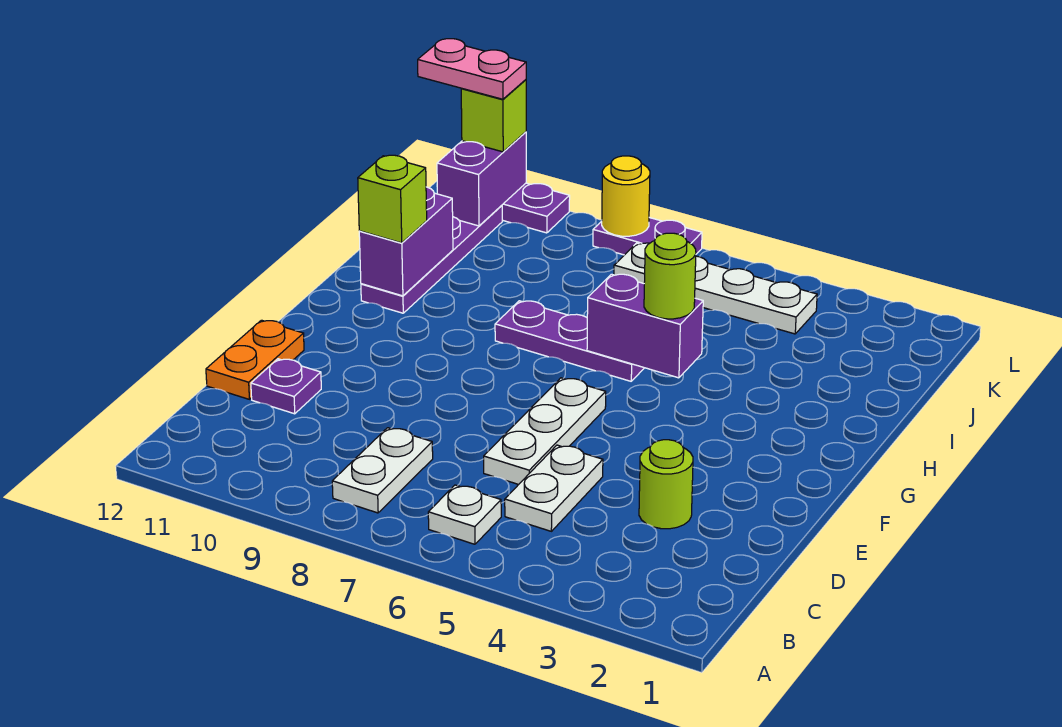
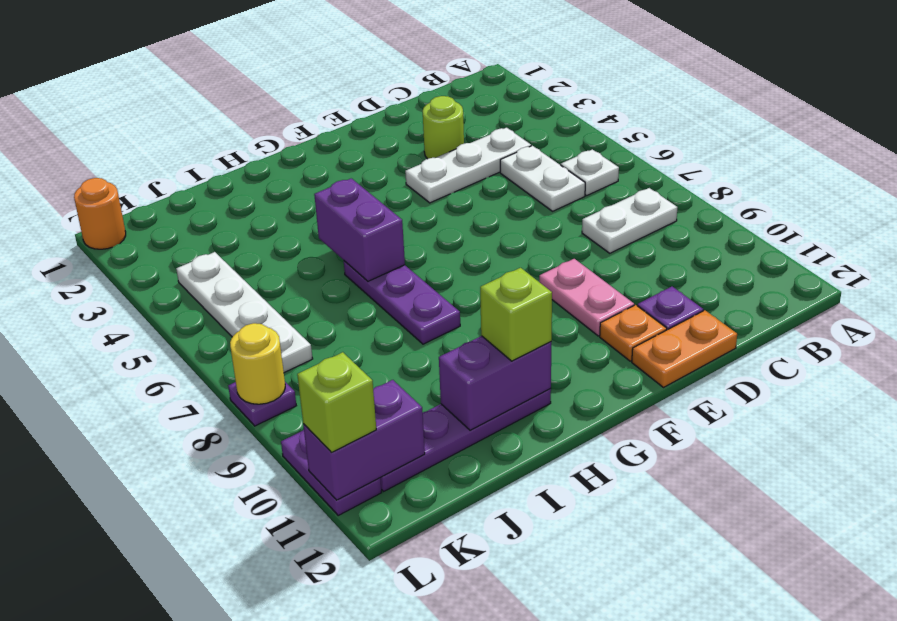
white plate C5:D5 level 1 -> white plate C5:C6 level 1
white plate D6:F6 level 1 -> white plate C4:E4 level 1
none -> orange plate E11 level 1
lime round brick H5 level 3 -> none
none -> orange round brick L1 level 1
purple plate L7:L8 level 1 -> purple plate L8 level 1
pink plate L11:L12 level 4 -> pink plate E9:E10 level 1

